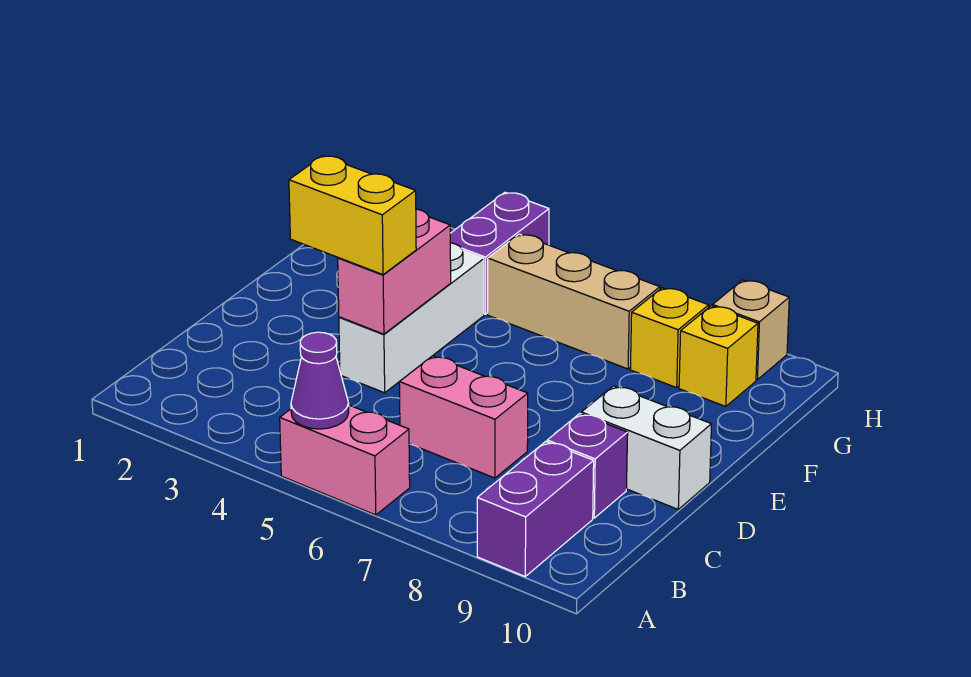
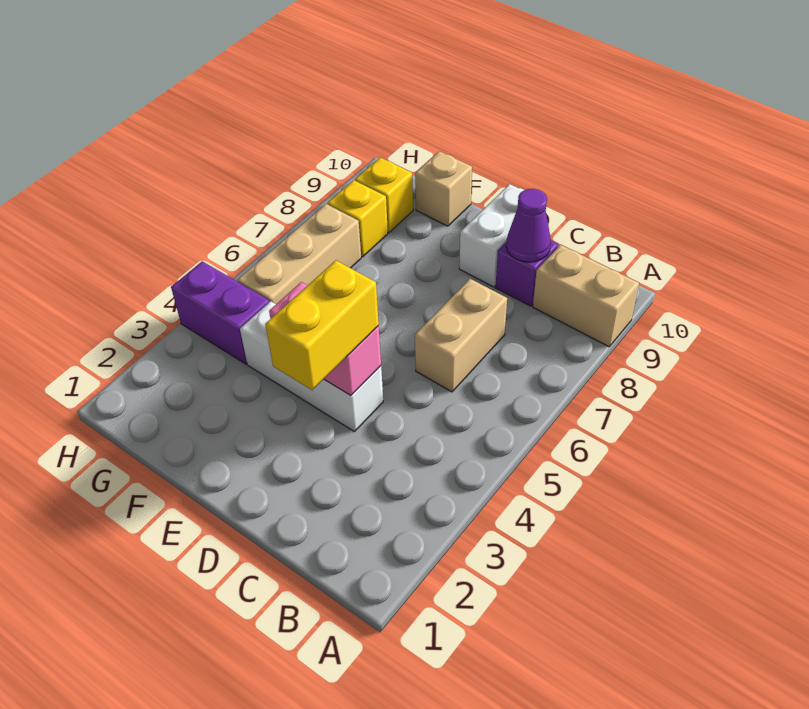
pink brick A5:A6 level 1 -> none
purple cone A5 level 2 -> purple cone C9 level 2
purple brick A9:B9 level 1 -> tan brick A9:B9 level 1
pink brick C6:C7 level 1 -> tan brick C6:C7 level 1
tan brick H9 level 1 -> tan brick F10 level 1

